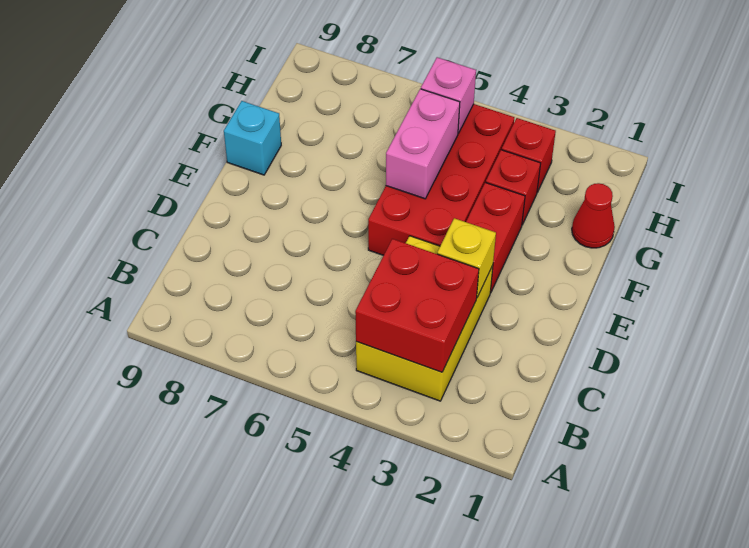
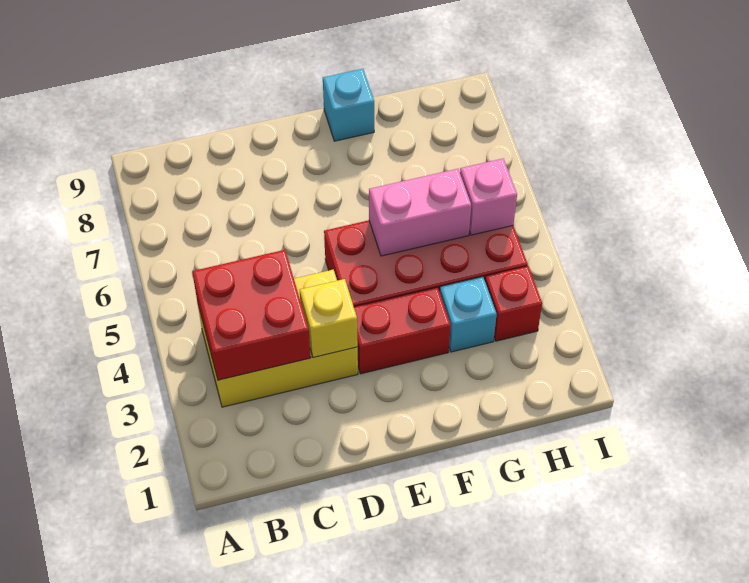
red cone G1 level 1 -> none
red brick G3 level 1 -> cyan brick G3 level 1

